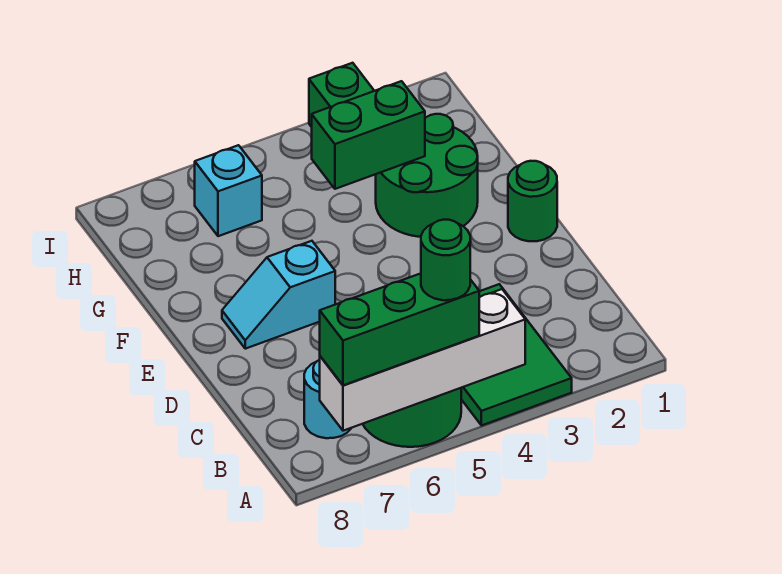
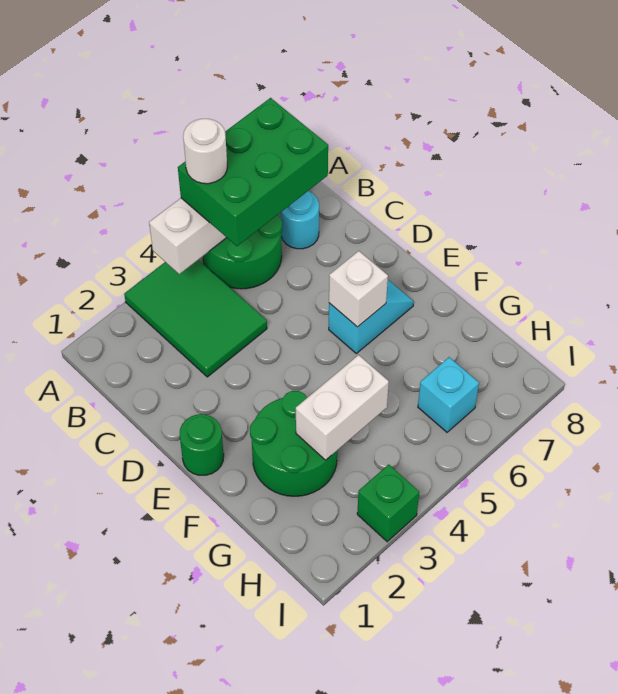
green brick A5:A7 level 3 -> green brick A5:B7 level 3
green round brick A5 level 4 -> white round brick A5 level 4
none -> white brick E6 level 2
green brick G3:G4 level 2 -> white brick G3:G4 level 2

